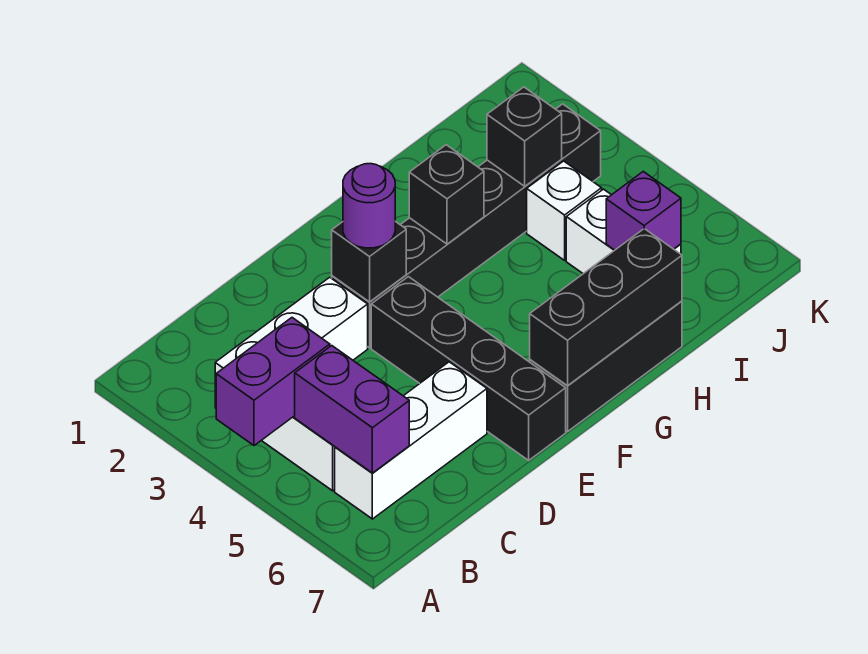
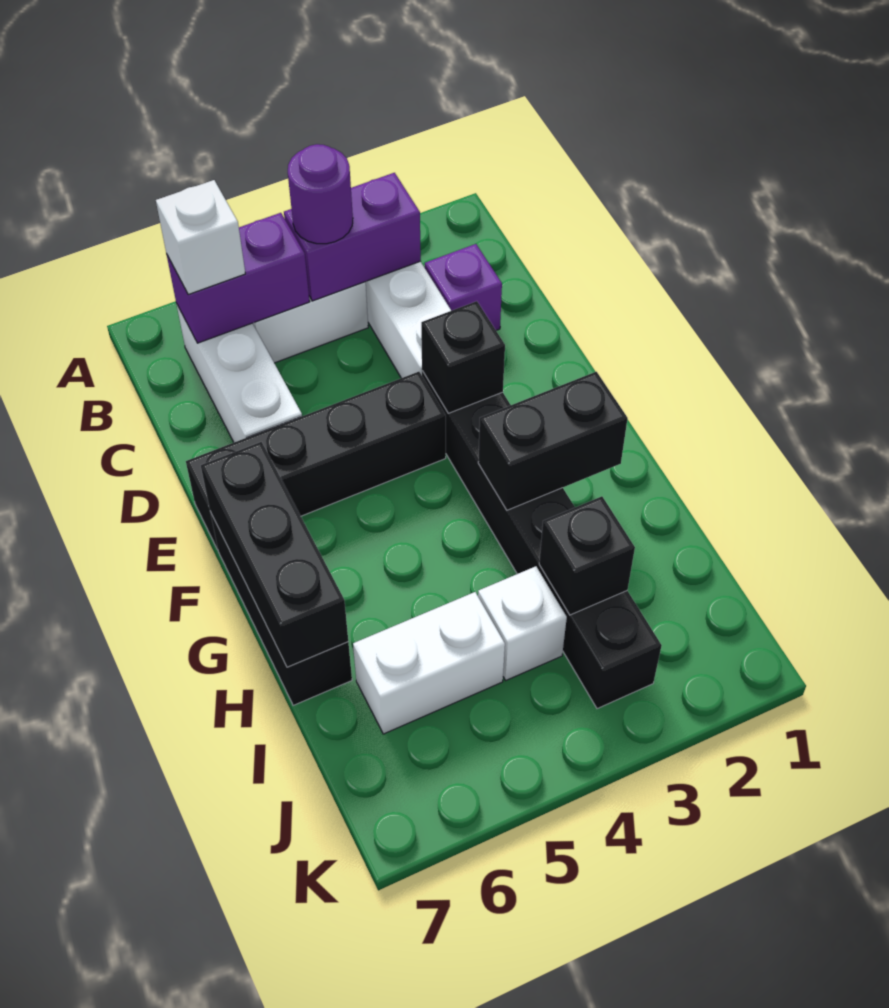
purple brick A4:B4 level 2 -> purple brick B3:B4 level 2
none -> white brick B6 level 3
purple round brick E3 level 3 -> purple round brick B4 level 3
black brick G3 level 2 -> black brick G2:G3 level 2
purple brick I6 level 2 -> purple brick C2 level 1

